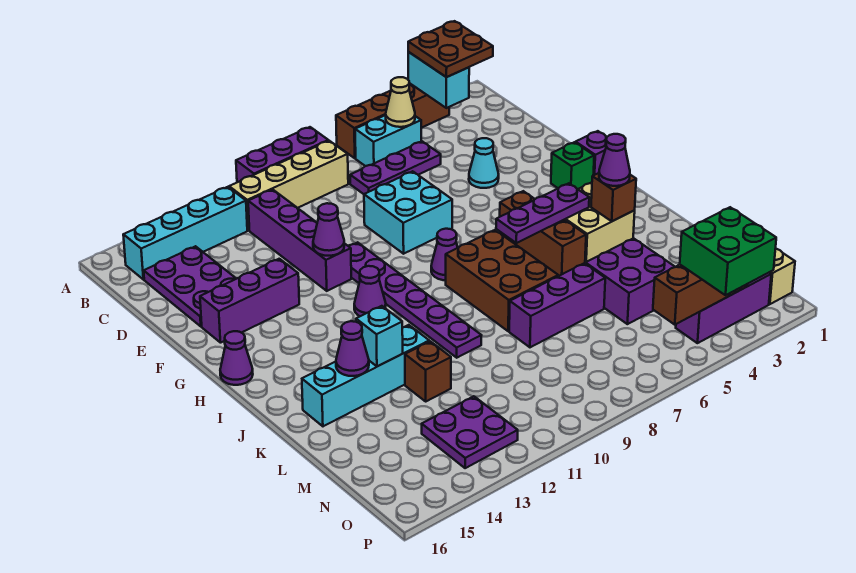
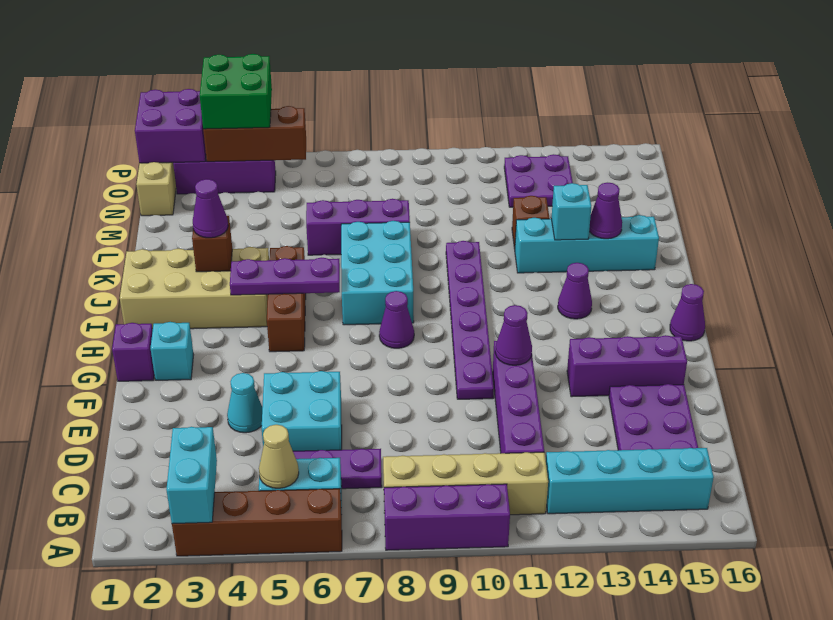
brown plate A2:B3 level 3 -> none
cyan brick E7:F8 level 1 -> cyan brick D5:E6 level 1
green brick G2 level 1 -> cyan brick G2 level 1
purple cone H11 level 1 -> purple cone I13 level 1
tan brick I3:J4 level 1 -> tan brick I1:J4 level 1
brown brick I7:K8 level 1 -> cyan brick I7:K8 level 1
purple brick L4:M5 level 1 -> purple brick O1:P2 level 2

